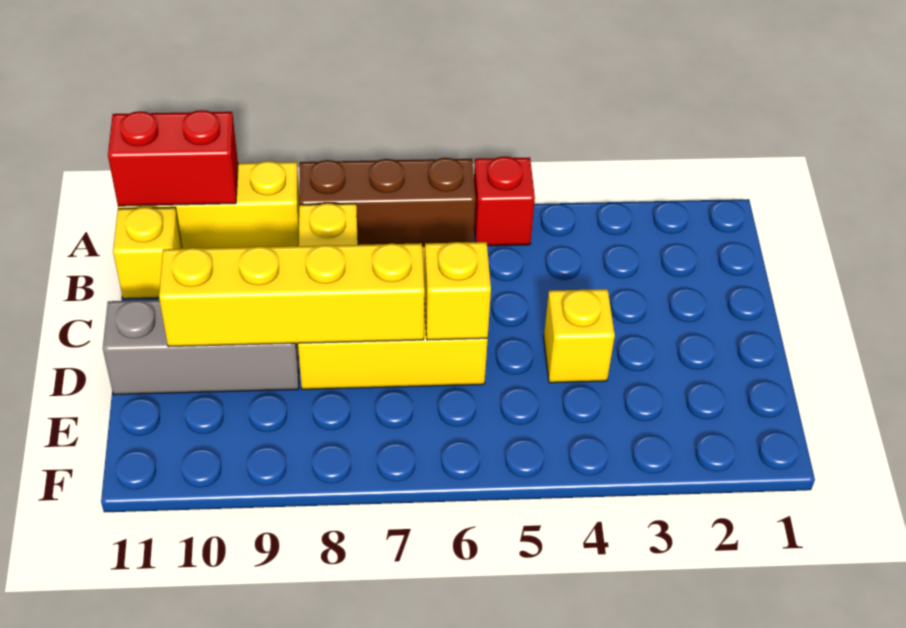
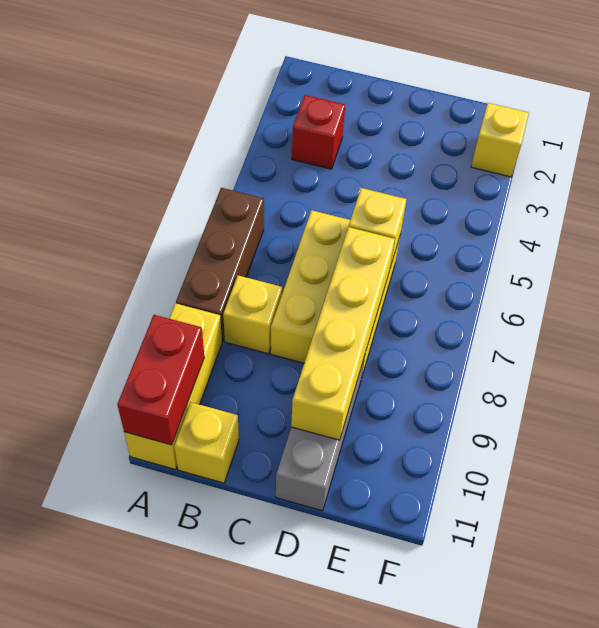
red brick A5 level 1 -> red brick B3 level 1
yellow brick D4 level 1 -> yellow brick F2 level 1

